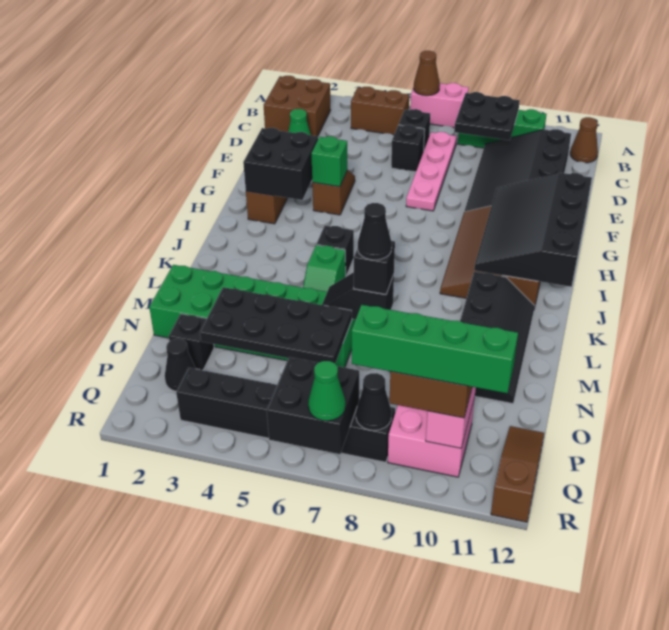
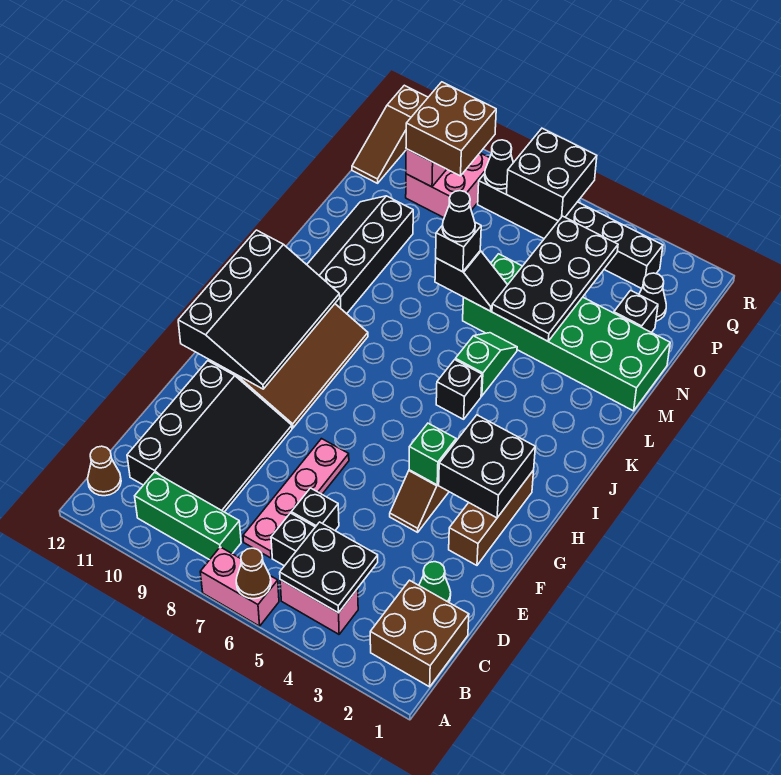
brown brick B4:B5 level 1 -> pink brick B4:B5 level 1
black plate B8:C9 level 2 -> black plate B4:C5 level 2
black plate N3:O6 level 2 -> black plate M4:P5 level 2
green brick Q8:Q11 level 4 -> none
green cone R7 level 3 -> none

